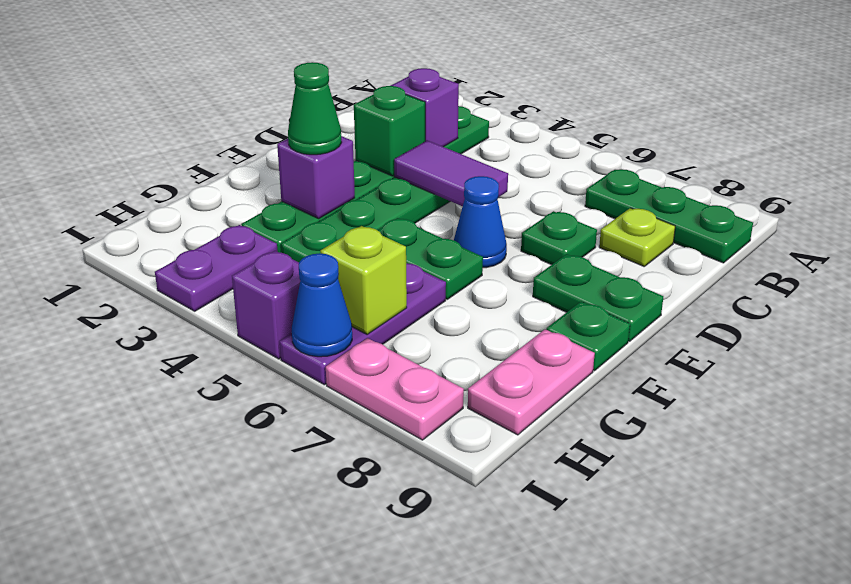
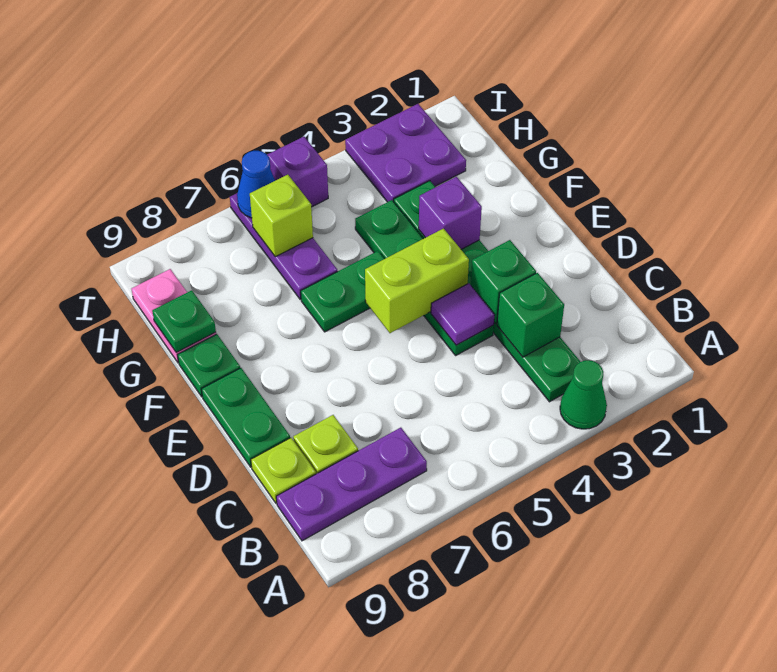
green plate B7:B9 level 1 -> purple plate B7:B9 level 1
purple brick C3 level 2 -> green brick C3 level 2
none -> lime plate C9 level 1
purple tile D4:D5 level 2 -> purple tile D4 level 2
green plate D7 level 1 -> green plate G9 level 2
none -> lime brick E4:E5 level 2
blue cone E6 level 1 -> none
green plate E8:E9 level 1 -> green plate D9:E9 level 1
green cone F3 level 3 -> green cone A3 level 1
purple plate H3:I3 level 1 -> purple plate H2:I3 level 1
pink plate I7:I8 level 1 -> none

